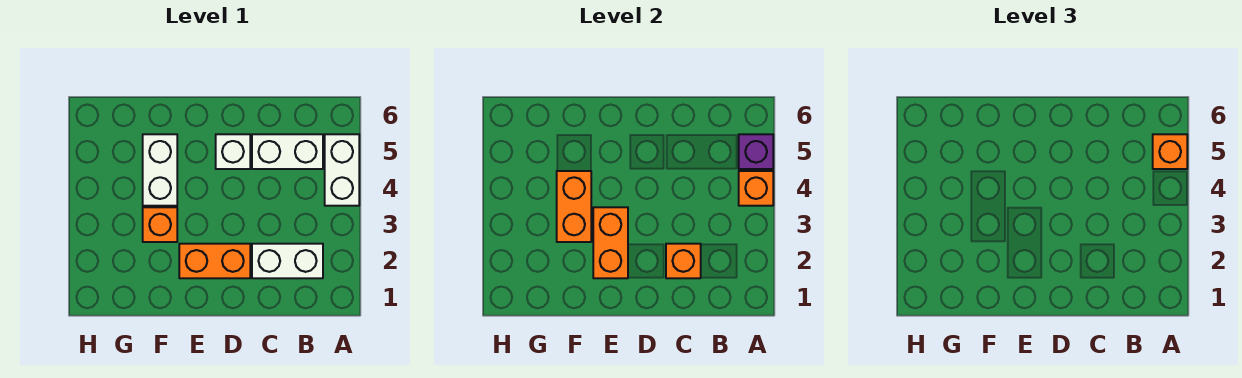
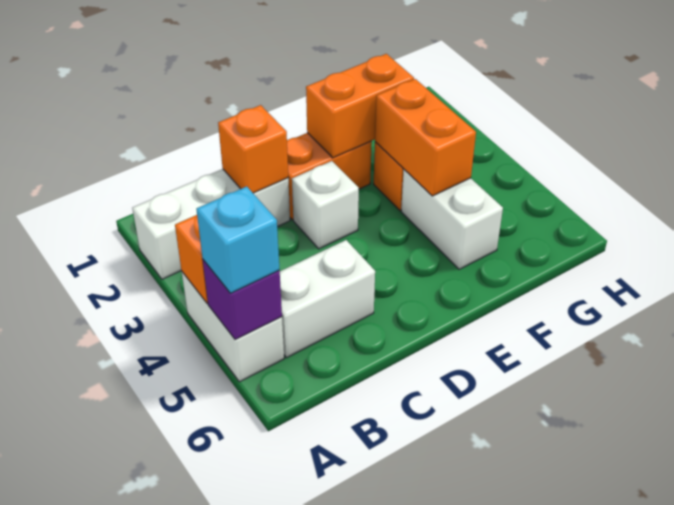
orange brick A5 level 3 -> cyan brick A5 level 3
white brick B2:C2 level 1 -> white brick A2:C2 level 1
white brick D5 level 1 -> white brick D3 level 1
orange brick E2:E3 level 2 -> orange brick E2:F2 level 2

